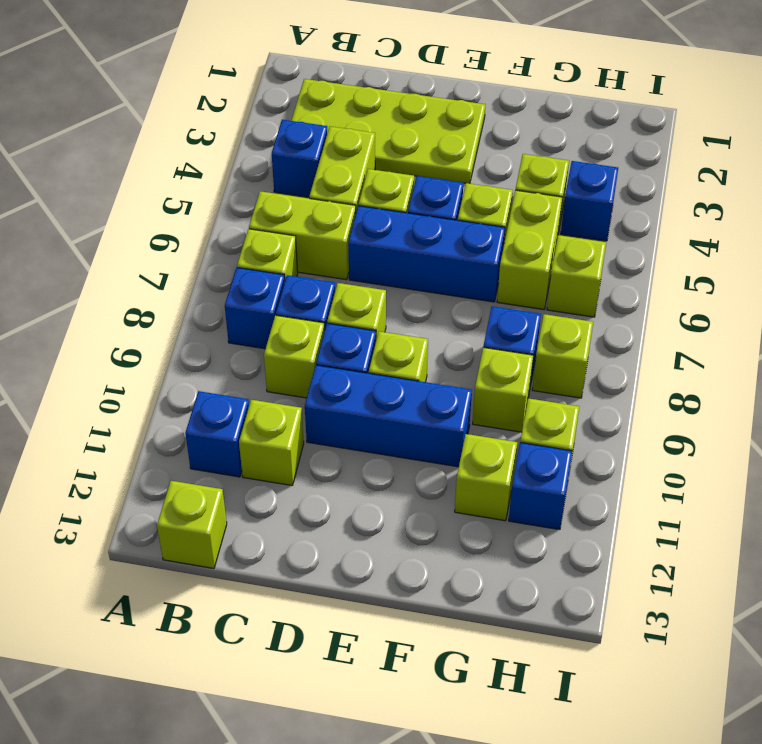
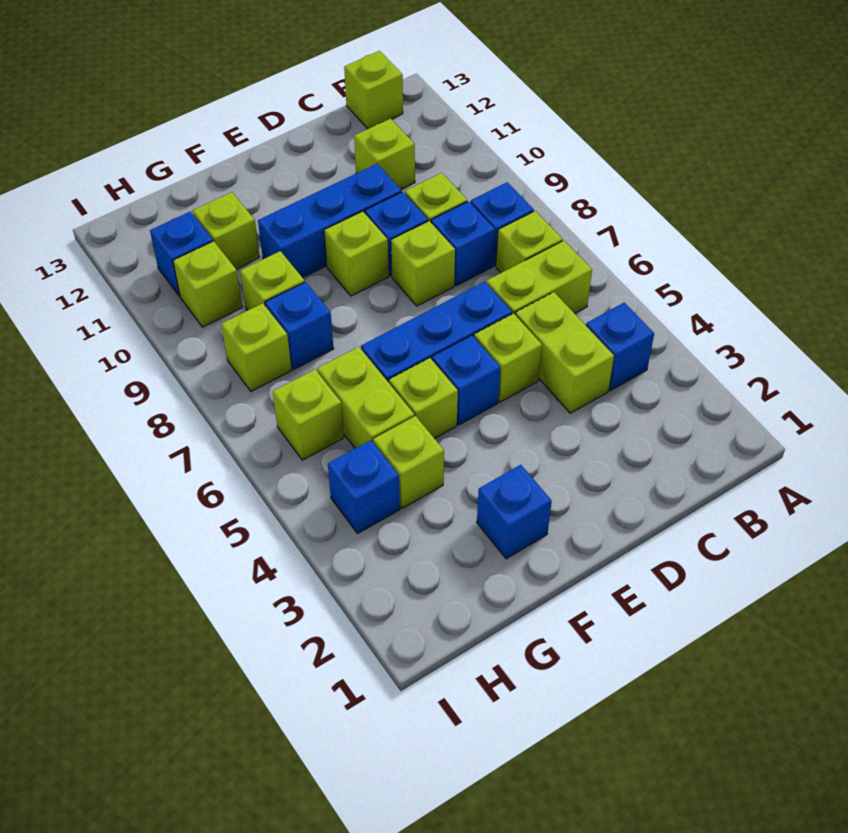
lime plate B2:E3 level 1 -> none
blue brick B11 level 1 -> blue brick F2 level 1

